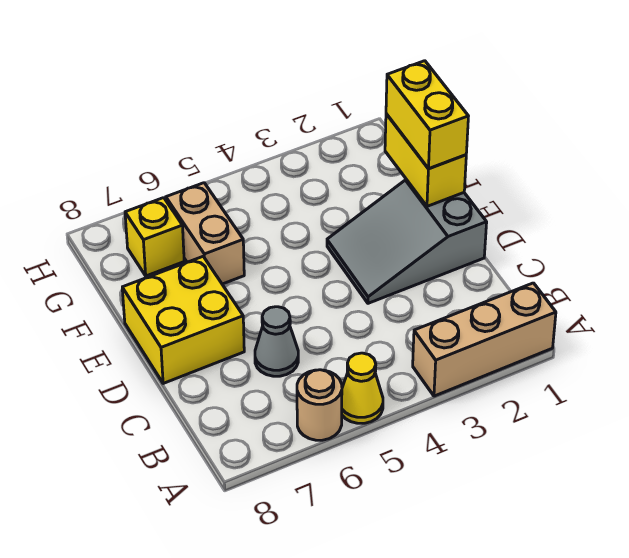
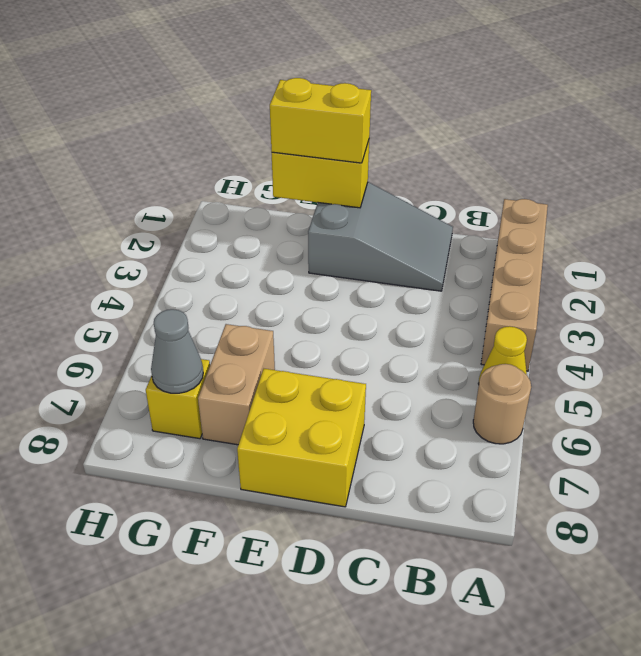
tan brick A1:A3 level 1 -> tan brick A1:A4 level 1
grey cone C6 level 1 -> grey cone G7 level 2
grey slope D1:E3 level 1 top 1 -> grey slope C1:E2 level 1 top E
tan brick F6:G6 level 1 -> tan brick F6:F7 level 1

